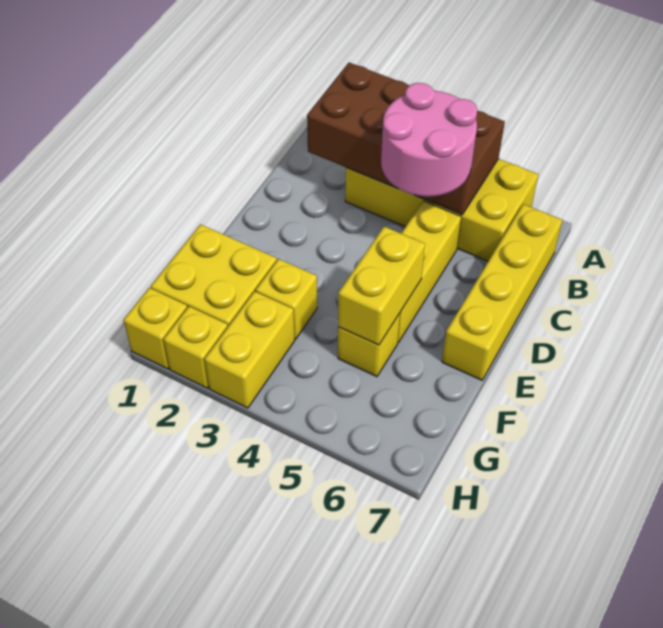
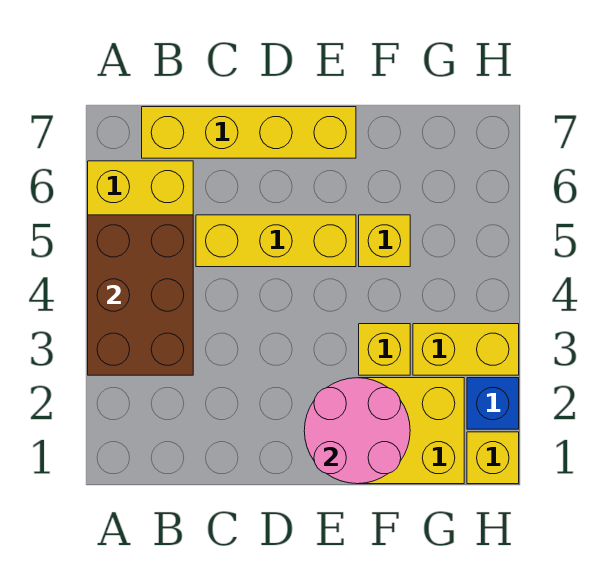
brown brick A2:B5 level 2 -> brown brick A3:B5 level 2
pink round brick B4:C5 level 3 -> pink round brick E1:F2 level 2
yellow brick E5:F5 level 2 -> none
yellow brick H2 level 1 -> blue brick H2 level 1

